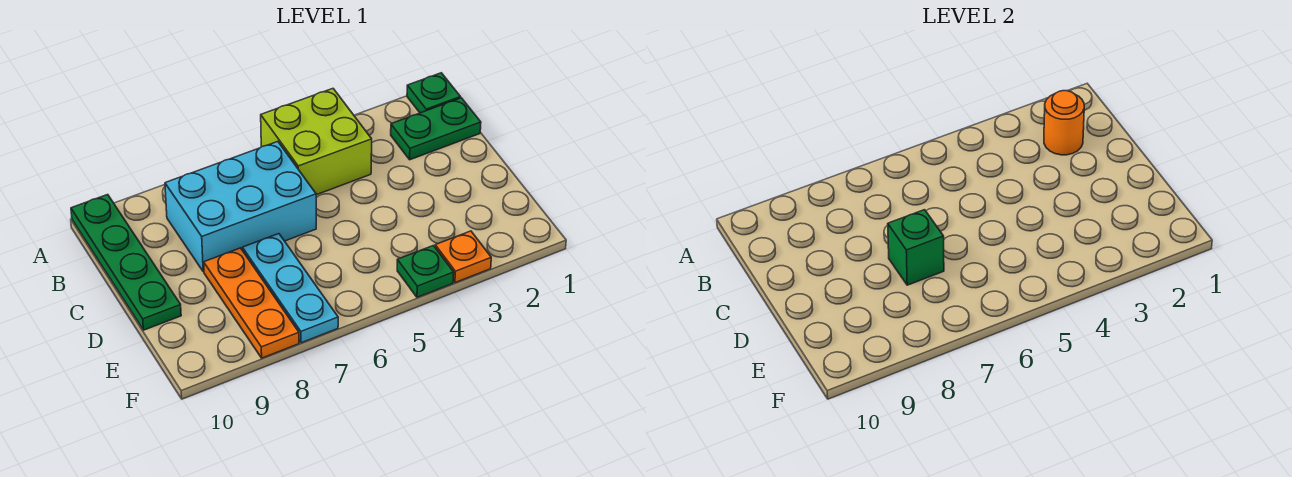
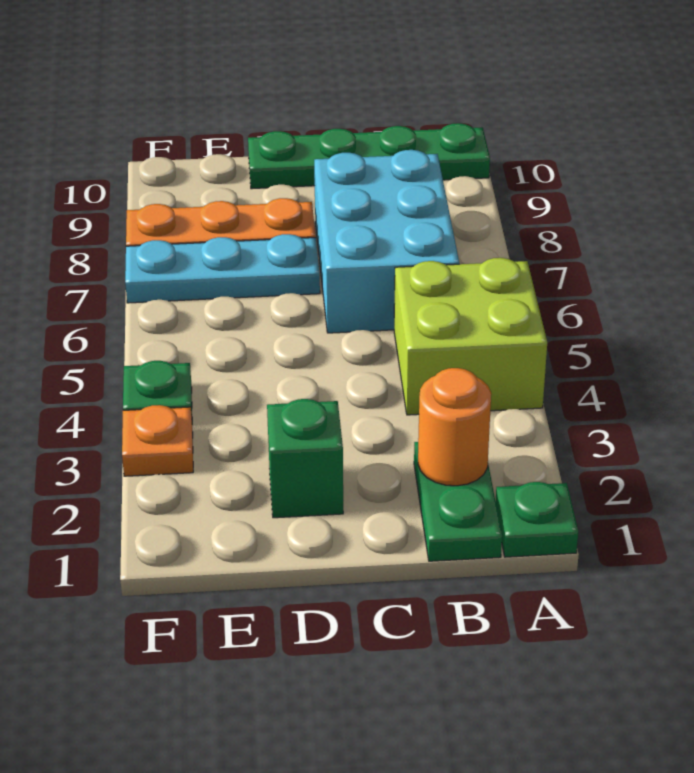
green brick D7 level 2 -> green brick D2 level 1

